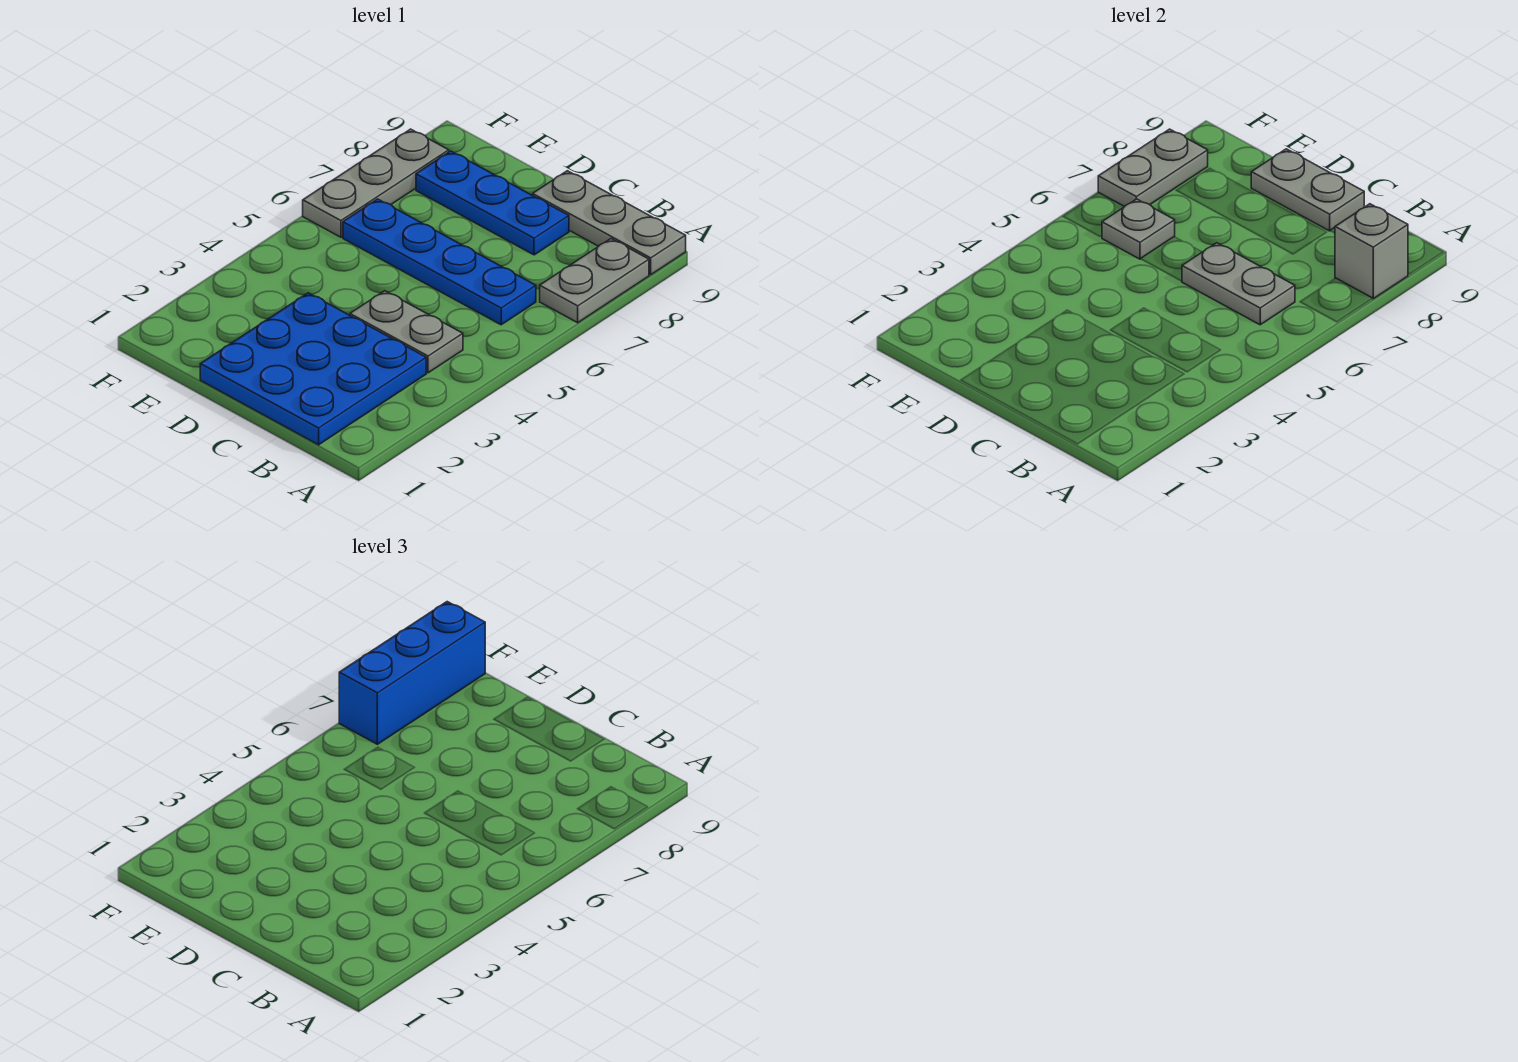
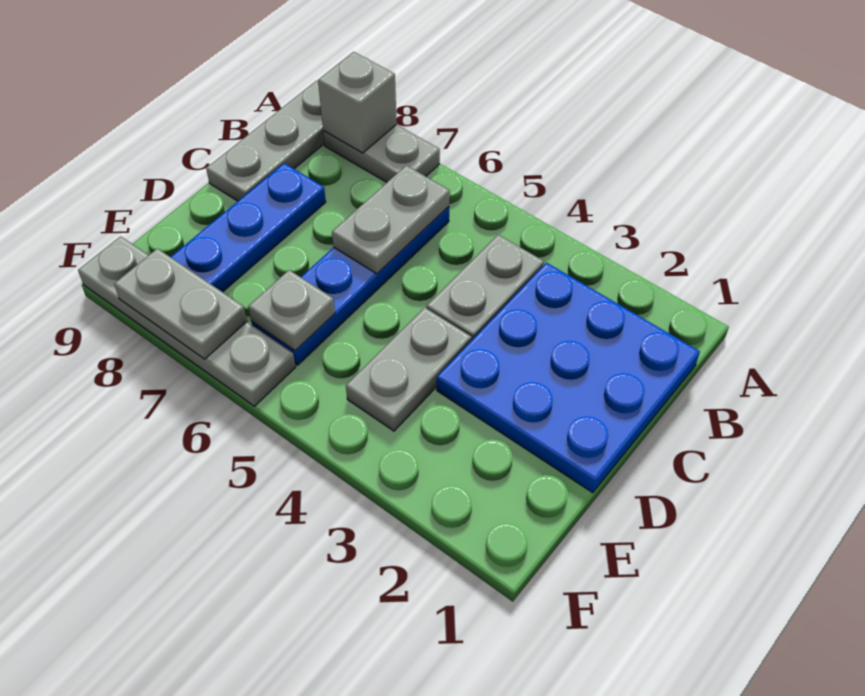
grey plate C9:D9 level 2 -> grey plate D4:E4 level 1
grey plate F6:F8 level 1 -> grey plate F6:F9 level 1
blue brick F7:F9 level 3 -> none

